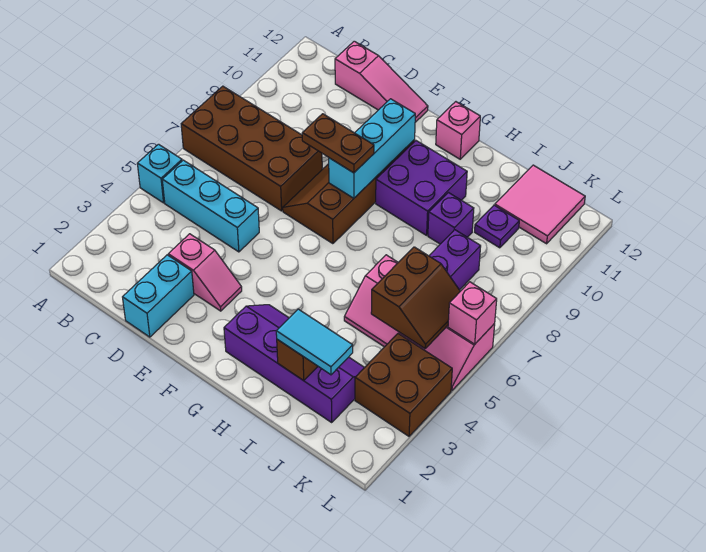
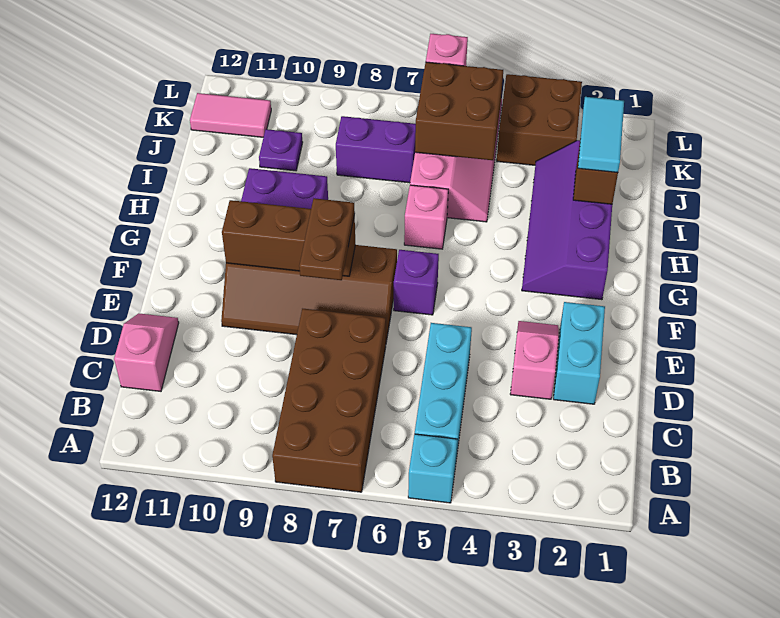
pink slope C12:E12 level 1 top C -> pink slope C12:D12 level 1 top C
cyan brick D1:D2 level 1 -> cyan brick D2:E2 level 1
cyan brick F8:F10 level 2 -> brown brick F8:F10 level 2
pink brick G12 level 1 -> pink brick H6 level 1
purple brick I9 level 1 -> purple brick F6 level 1
brown slope J5:K6 level 2 top J -> brown brick J5:K6 level 2
pink tile J11:K12 level 1 -> pink tile K11:K12 level 1

